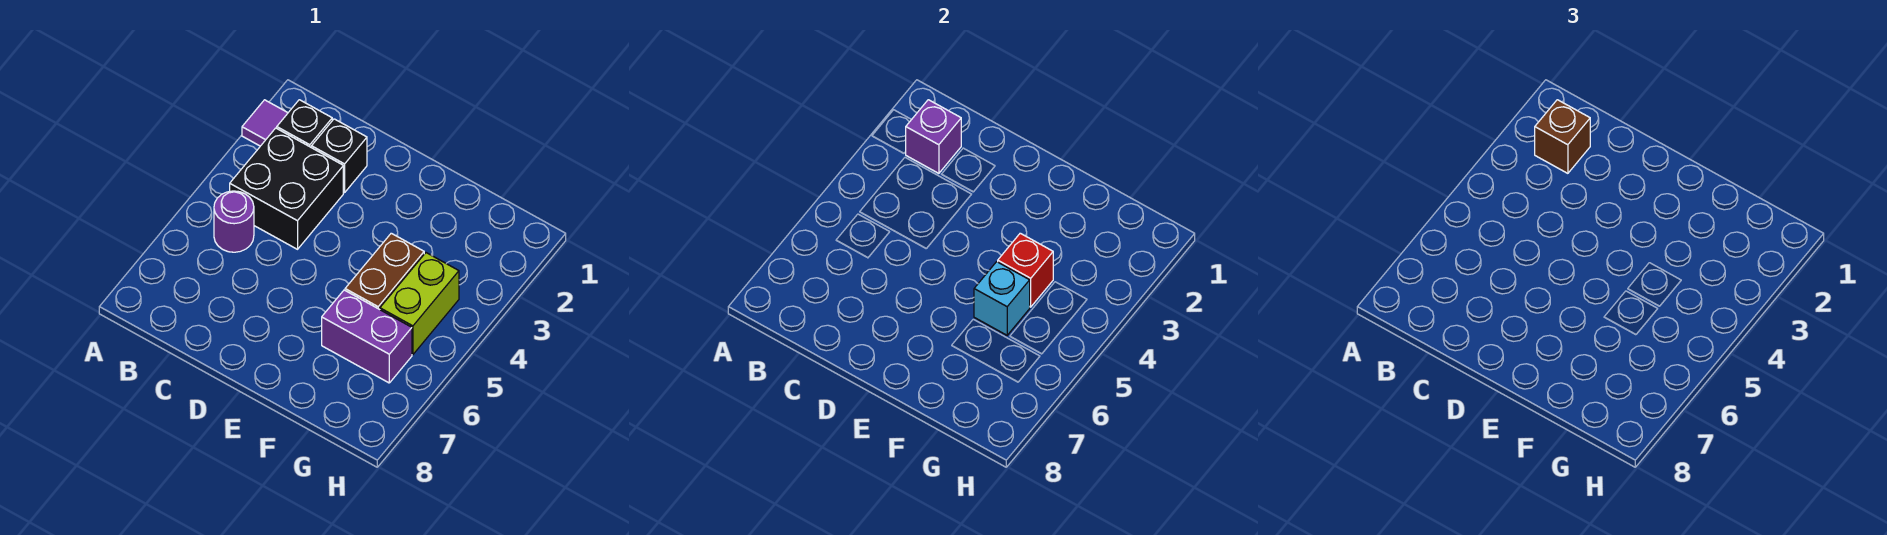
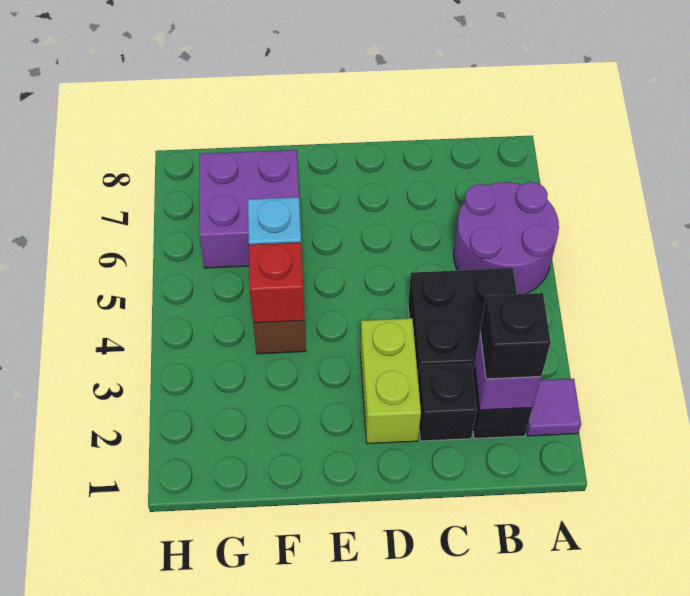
brown brick B2 level 3 -> black brick B2 level 3
purple round brick B5 level 1 -> purple round brick A5:B6 level 1
purple brick F6:G6 level 1 -> purple brick F6:G7 level 1
lime brick G4:G5 level 1 -> lime brick D2:D3 level 1

